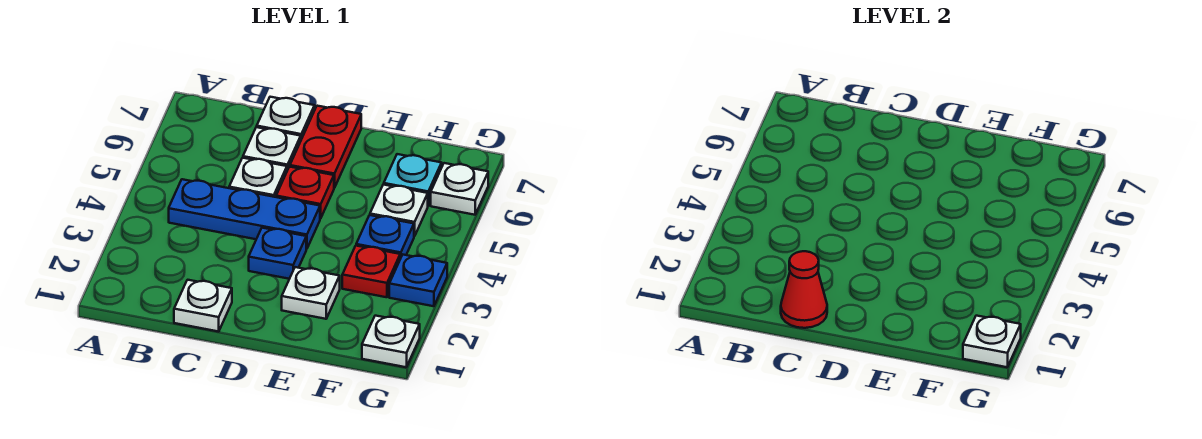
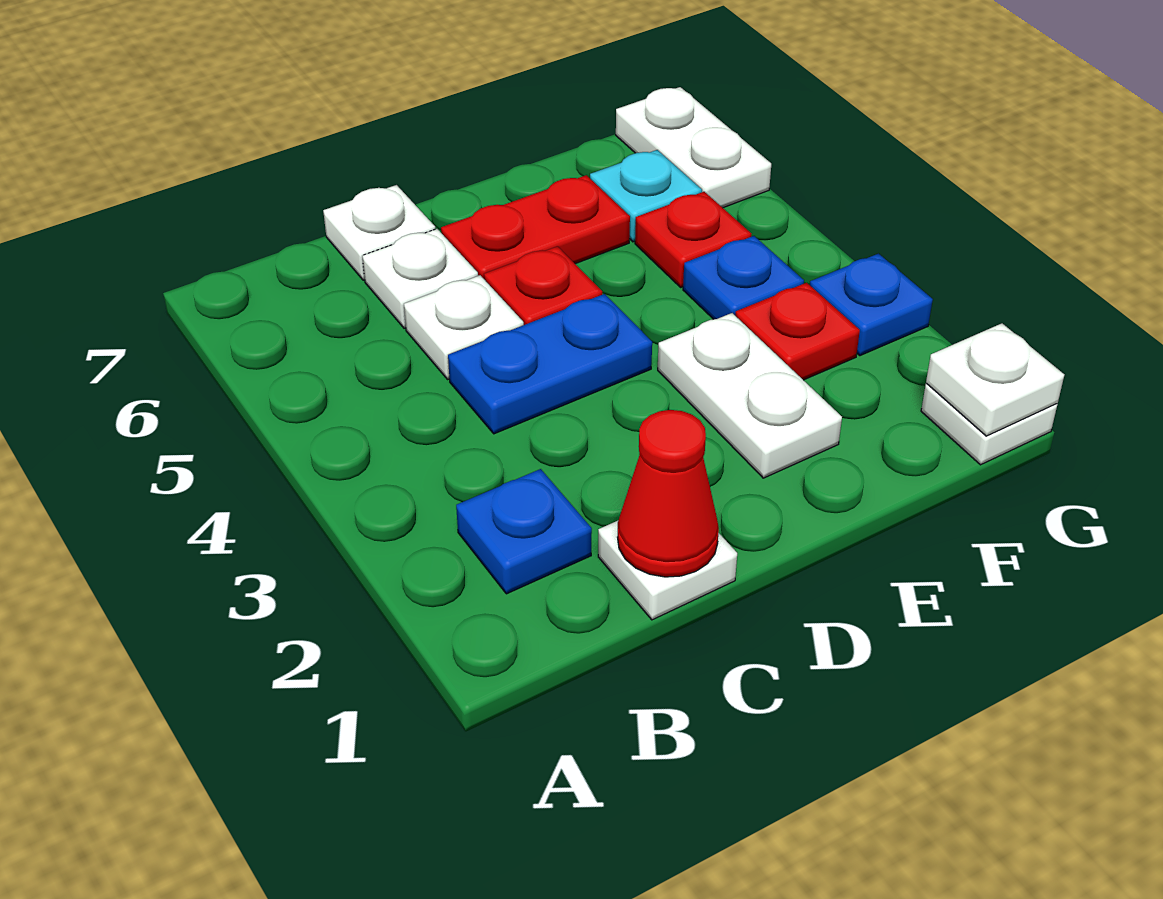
blue plate B4:D4 level 1 -> blue plate C4:D4 level 1
blue plate D3 level 1 -> blue plate B2 level 1
red plate D6:D7 level 1 -> red plate D6:E6 level 1
white plate E2 level 1 -> white plate E2:E3 level 1
white plate F5 level 1 -> red plate F5 level 1
white plate G6 level 1 -> white plate G6:G7 level 1

